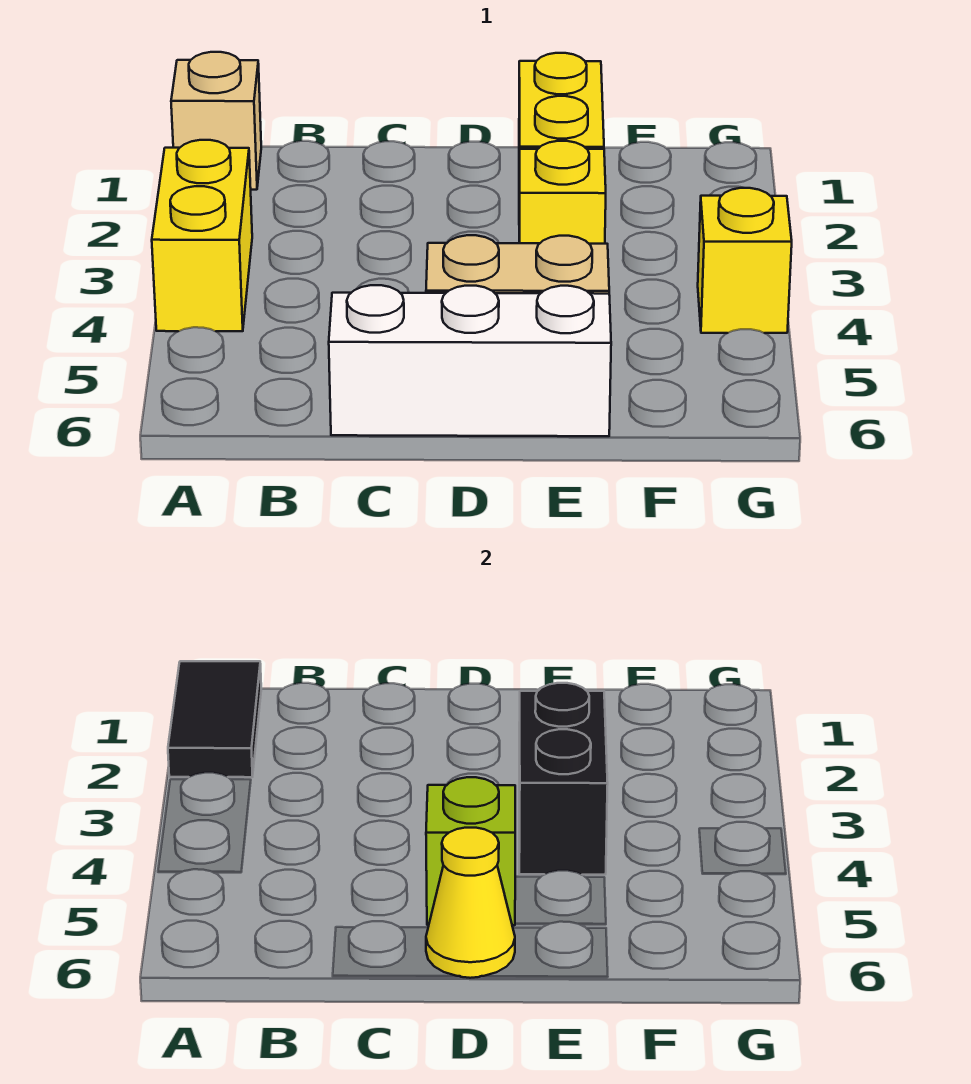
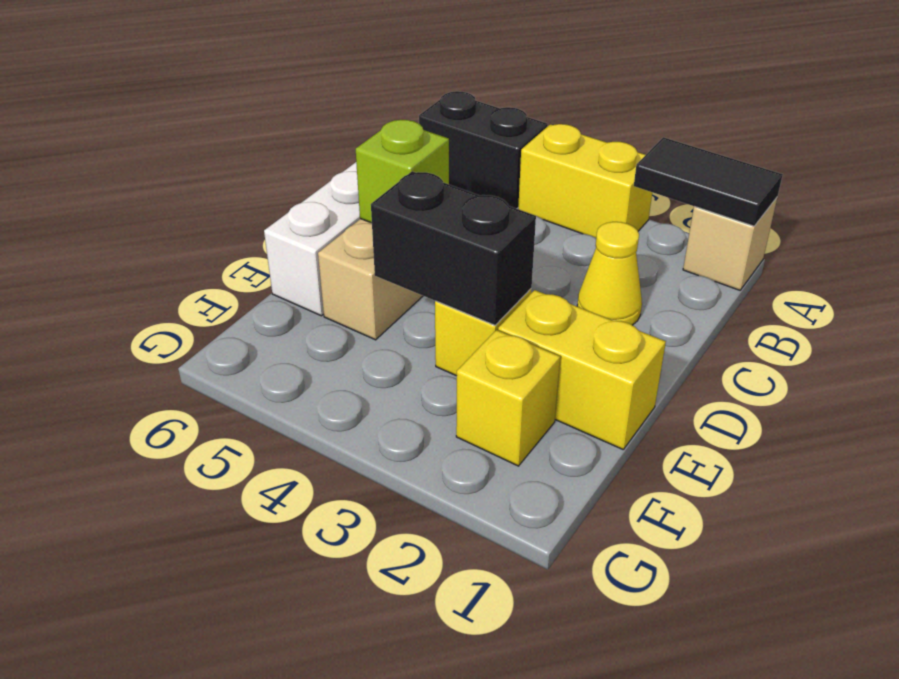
none -> black brick A5:A6 level 1
yellow cone D6 level 2 -> yellow cone C2 level 1
yellow brick G4 level 1 -> yellow brick F2 level 1

